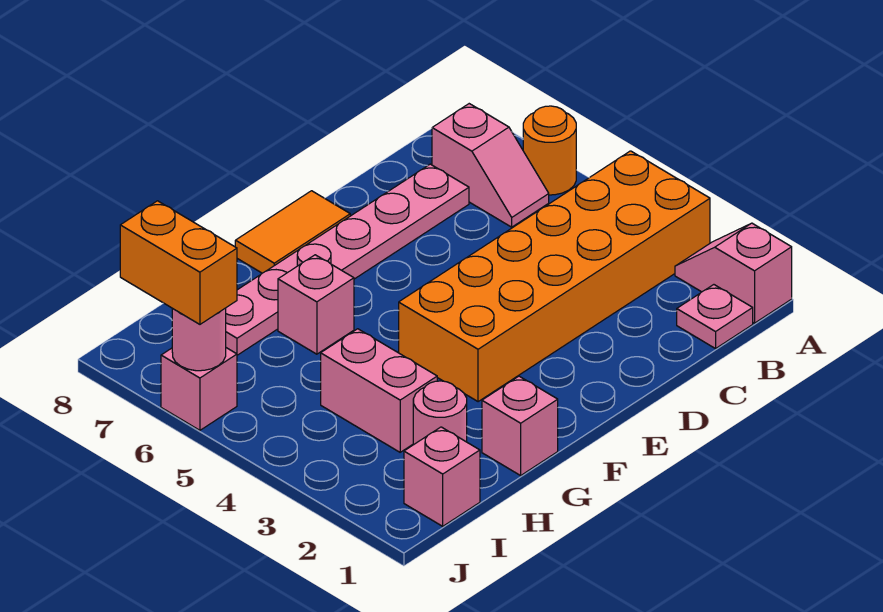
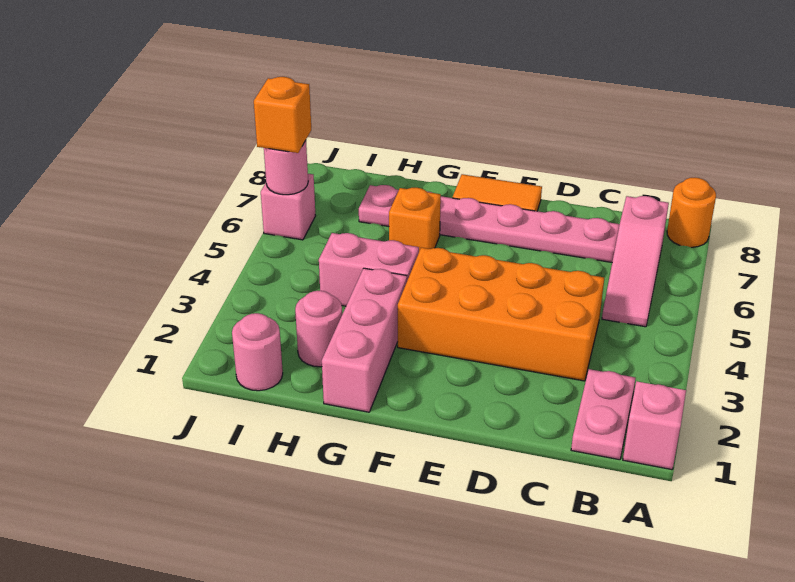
orange brick A3:F4 level 1 -> orange brick C3:F4 level 1
orange round brick A6 level 1 -> orange round brick A8 level 1
pink plate B1 level 1 -> pink plate B1:B2 level 1
pink slope B6:B7 level 1 top 7 -> pink slope B5:B7 level 1 top 7
pink brick G1 level 1 -> pink brick G1:G3 level 1
pink brick G6 level 1 -> orange brick G6 level 1
pink brick H3:H4 level 1 -> pink brick G4:H4 level 1
pink brick I1 level 1 -> pink round brick I1 level 1
orange brick J6:J7 level 3 -> orange brick J6 level 3

